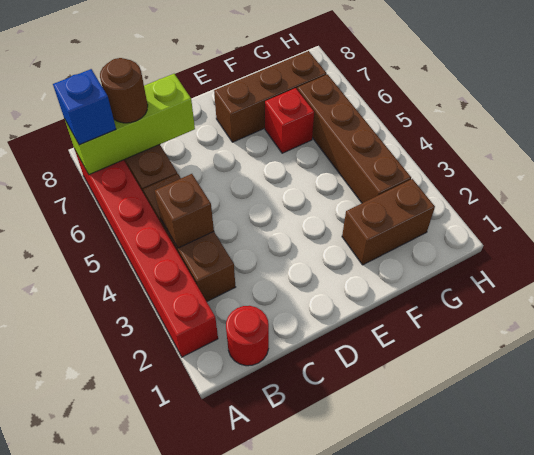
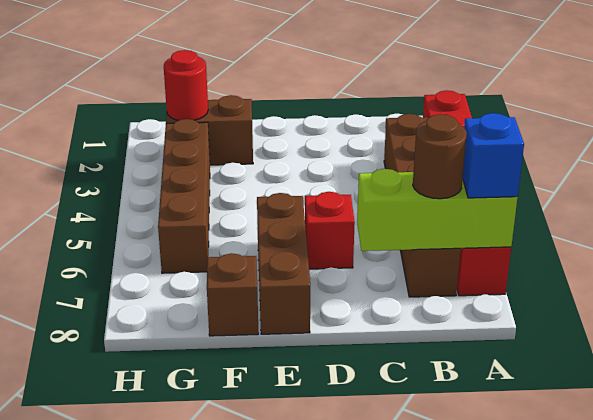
red round brick B1 level 1 -> red round brick G2 level 2
brown brick B4 level 2 -> brown brick F8 level 1
brown brick E7:G7 level 1 -> brown brick E6:E8 level 1
red brick F6 level 1 -> red brick D6 level 1

